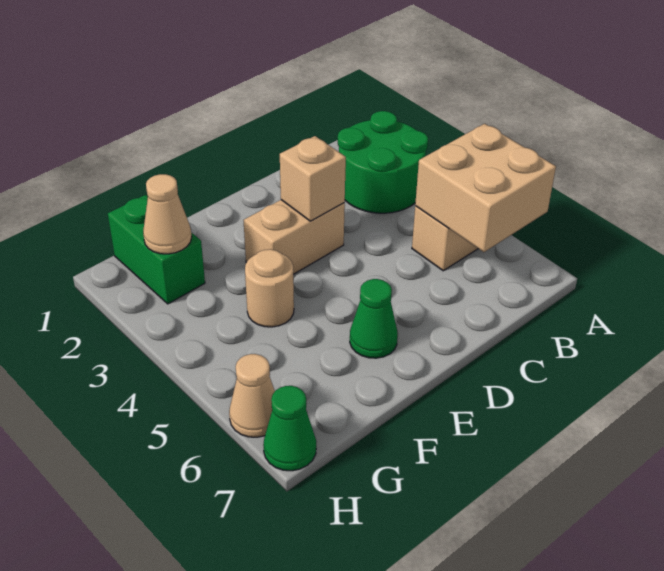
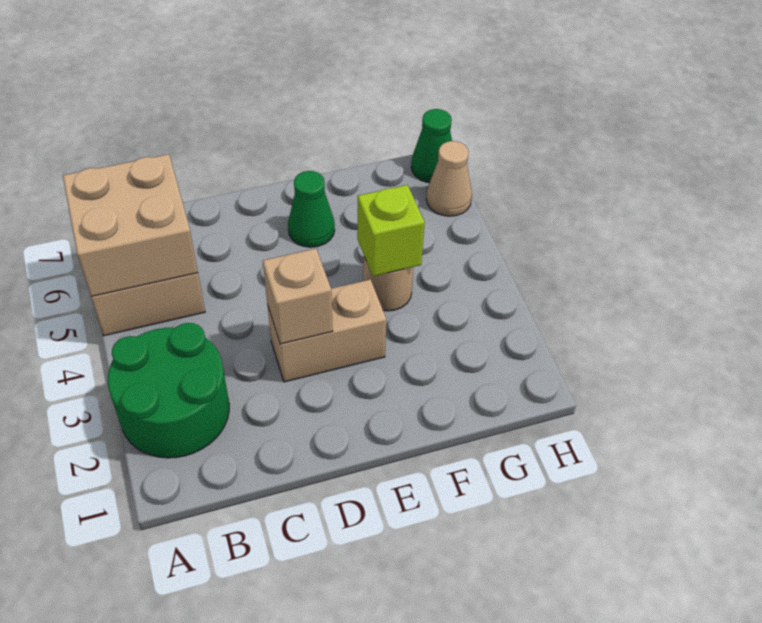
none -> lime brick F4 level 2
green brick G1:G2 level 1 -> none
tan cone G2 level 2 -> none

